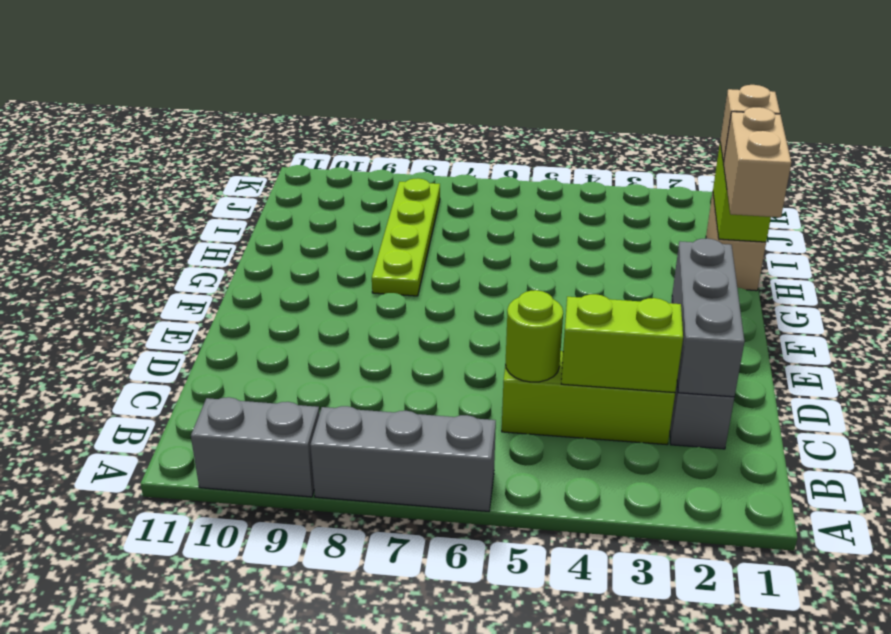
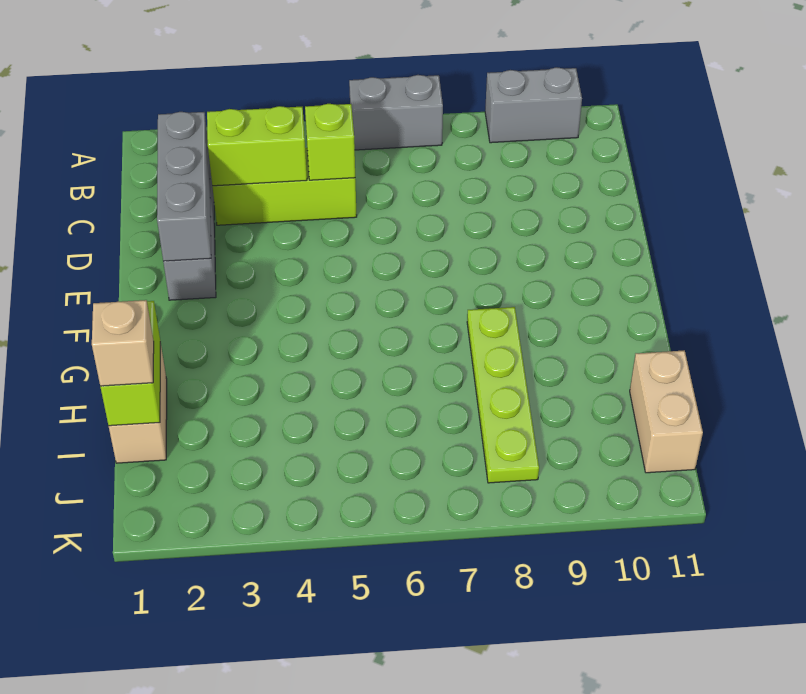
grey brick A6:A8 level 1 -> grey brick A6:A7 level 1
lime round brick C5 level 2 -> lime brick C5 level 2
tan brick G1:H1 level 3 -> tan brick I11:J11 level 1

